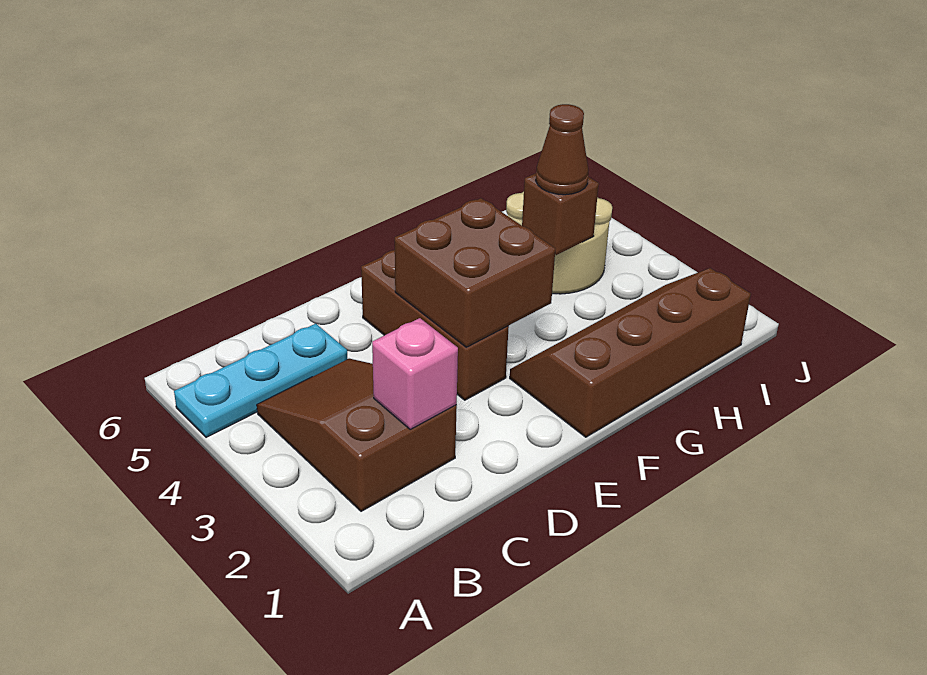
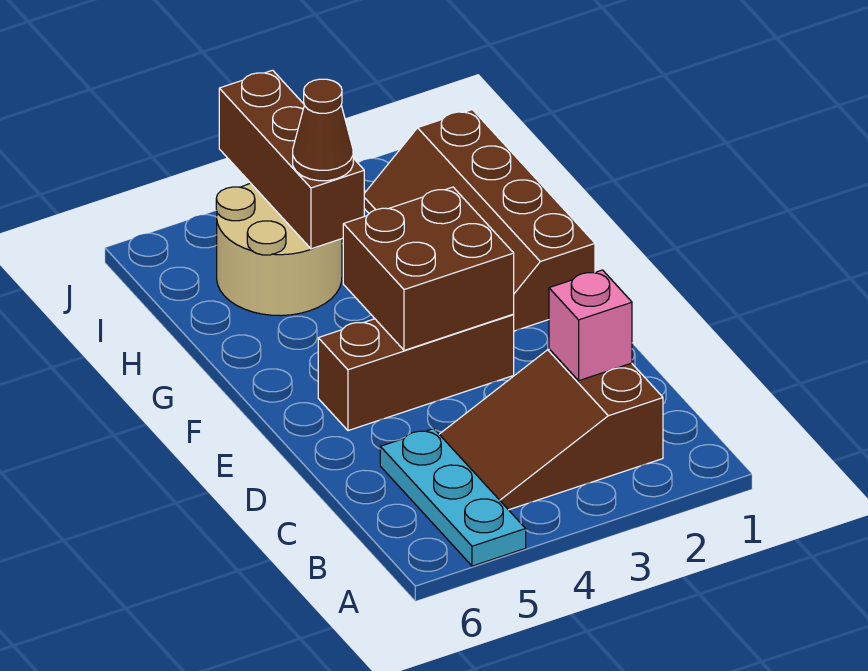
brown brick H4 level 2 -> brown brick H4:J4 level 2

